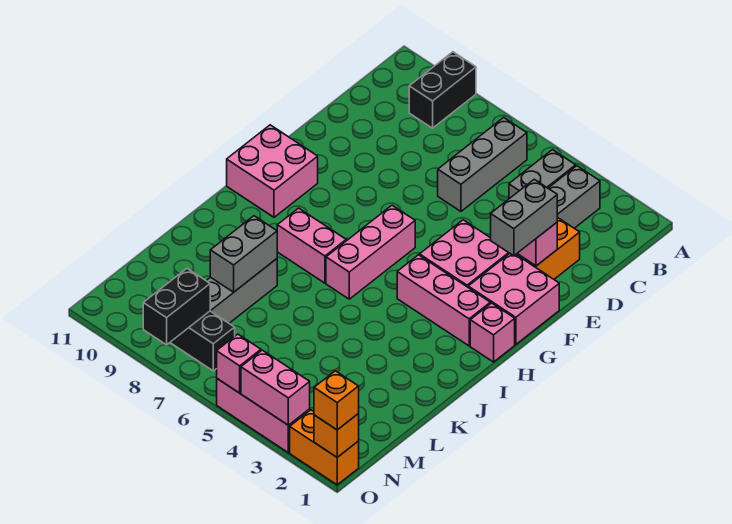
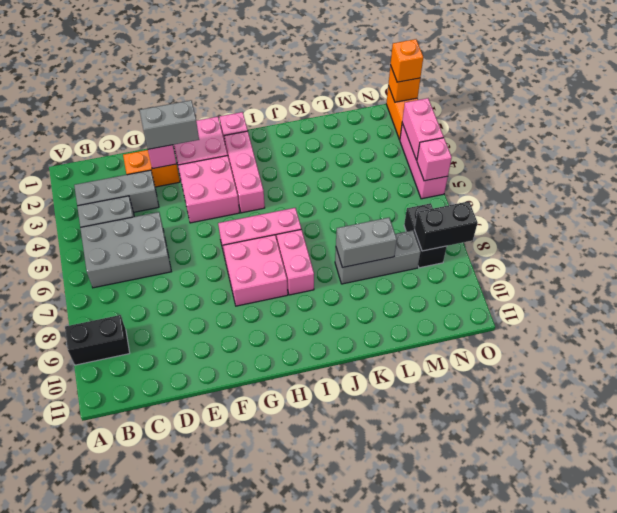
grey brick B6:D6 level 1 -> grey brick B5:D6 level 1
pink brick G10:H11 level 1 -> pink brick G7:H8 level 1

